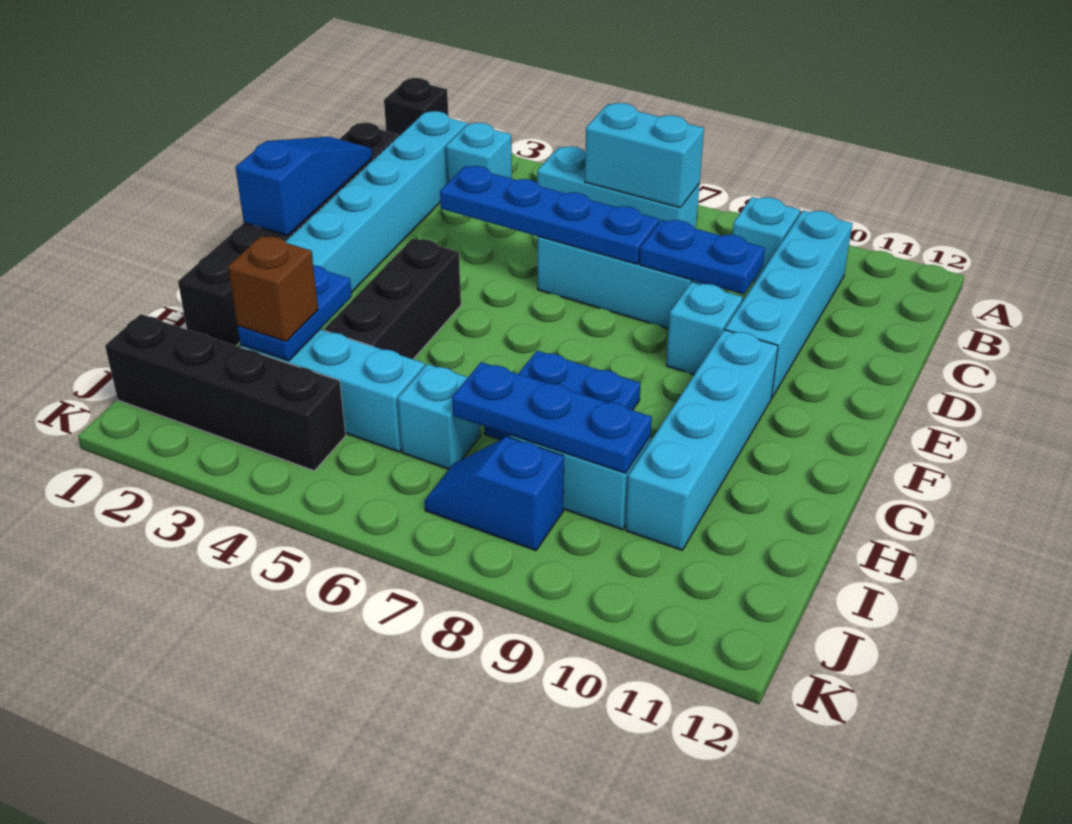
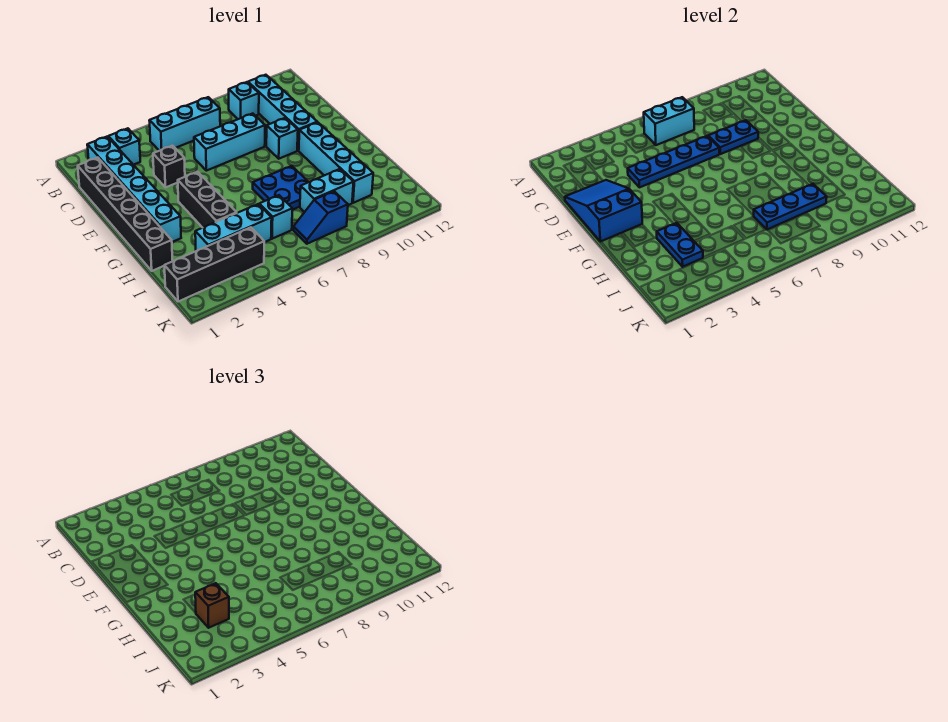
black brick A1 level 1 -> black brick D4 level 1
blue slope D1:F1 level 2 top F -> blue slope D1:F2 level 2 top F

